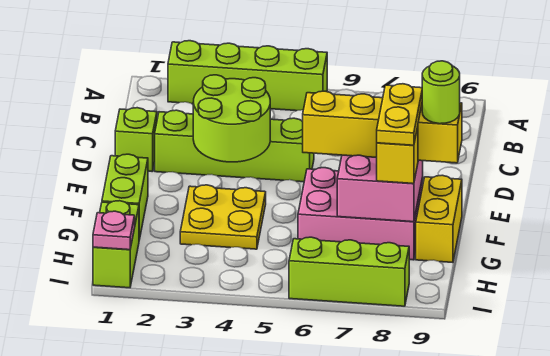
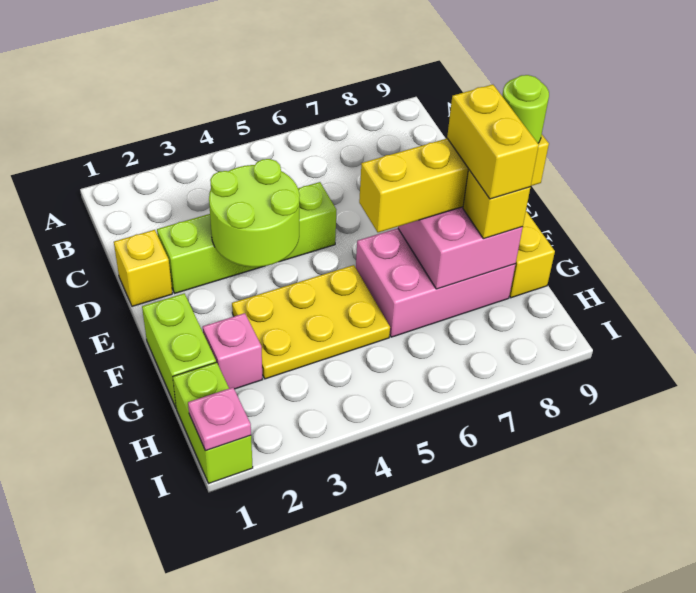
lime brick A2:A5 level 1 -> none
lime brick D1 level 1 -> yellow brick D1 level 1
yellow plate F3:G4 level 1 -> yellow plate F3:G5 level 1
yellow plate F8:G8 level 4 -> yellow brick F8:G8 level 4
none -> pink brick G2 level 1
lime brick I6:I8 level 1 -> none

